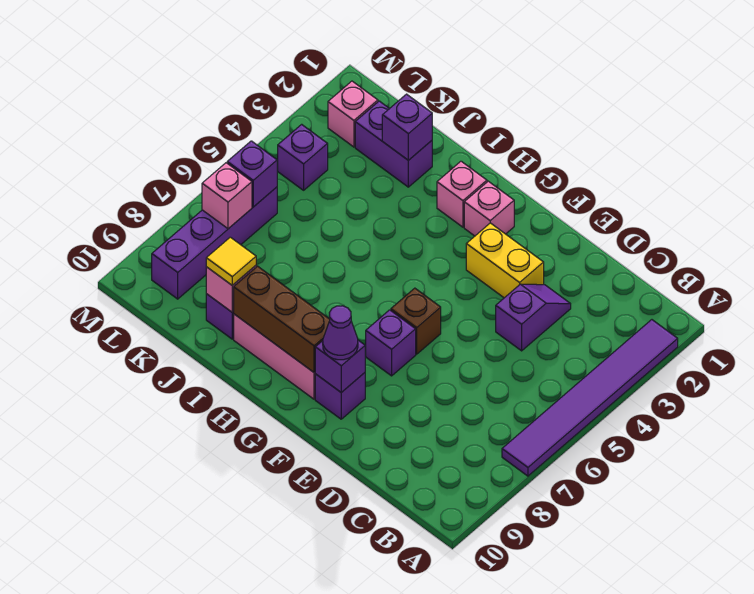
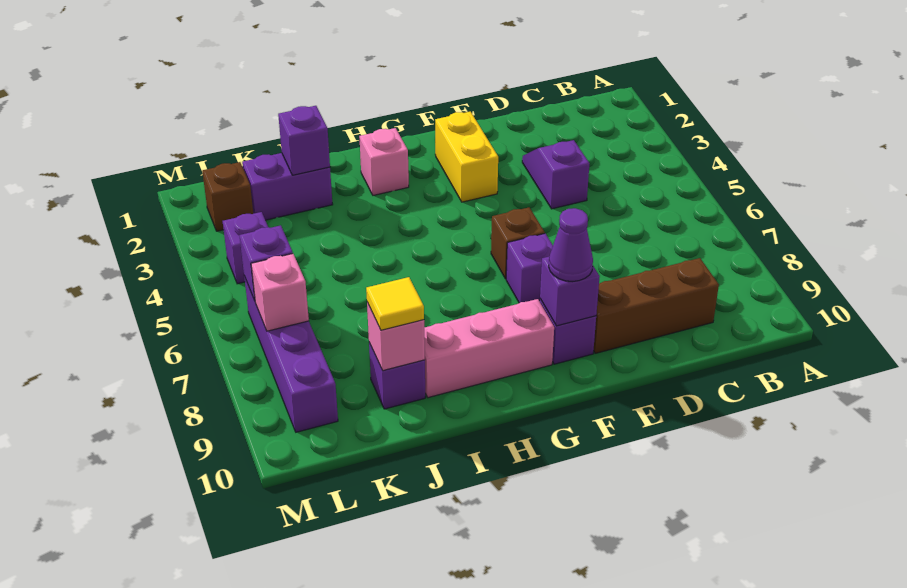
purple tile A2:A7 level 1 -> none
yellow brick E3:F3 level 1 -> yellow brick F2:F3 level 1
pink brick G2 level 1 -> none
brown brick G9:I9 level 2 -> brown brick C9:E9 level 1
pink brick L2 level 1 -> brown brick L2 level 1

